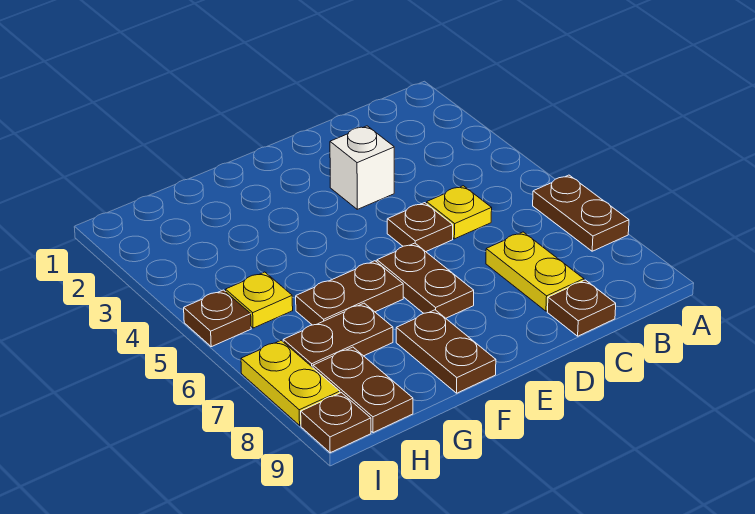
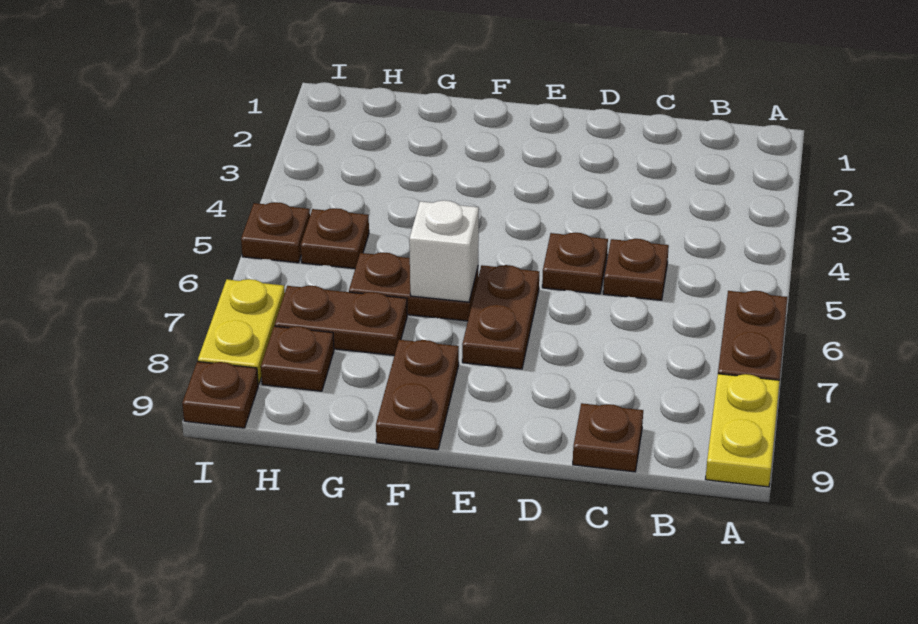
yellow plate C5 level 1 -> brown plate C5 level 1
yellow plate C7:C8 level 1 -> yellow plate A8:A9 level 1
white brick D3 level 1 -> white brick F6 level 2
yellow plate H5 level 1 -> brown plate H5 level 1
brown plate H8:H9 level 1 -> brown plate H8 level 1

